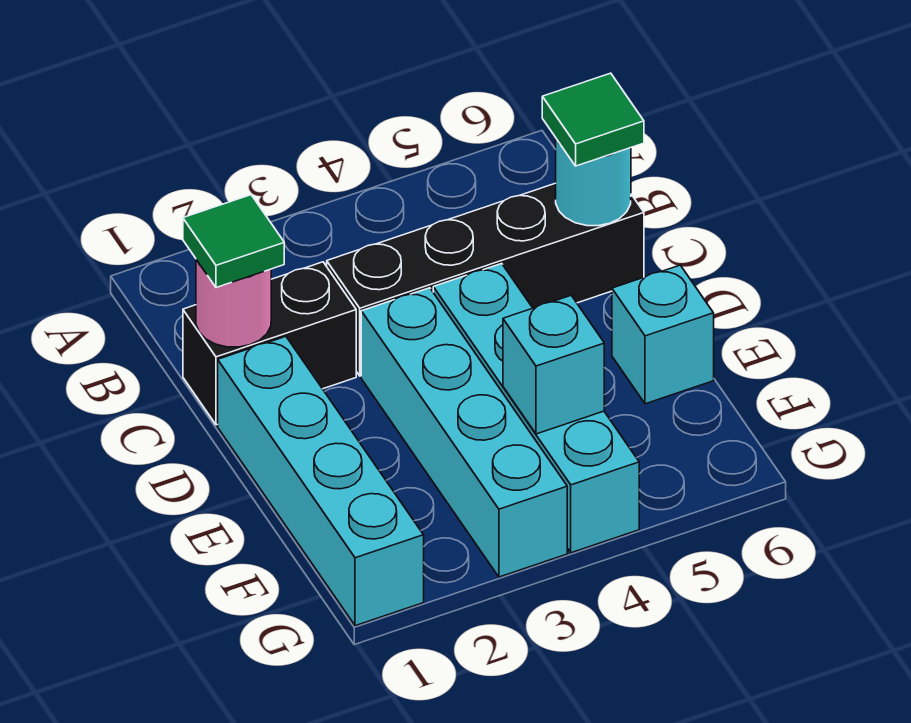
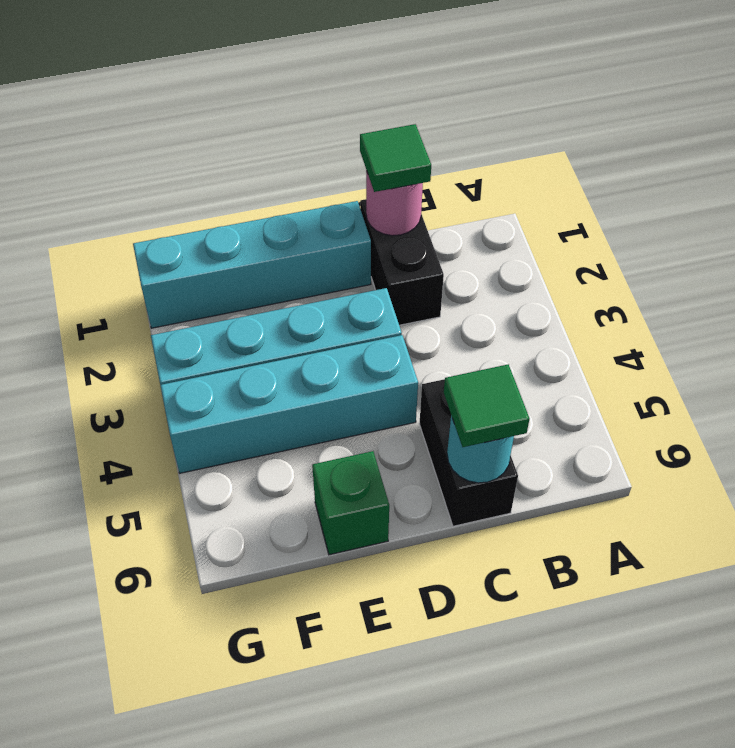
black brick C3:C6 level 1 -> black brick C5:C6 level 1
cyan brick E6 level 1 -> green brick E6 level 1
cyan brick F4 level 2 -> none

